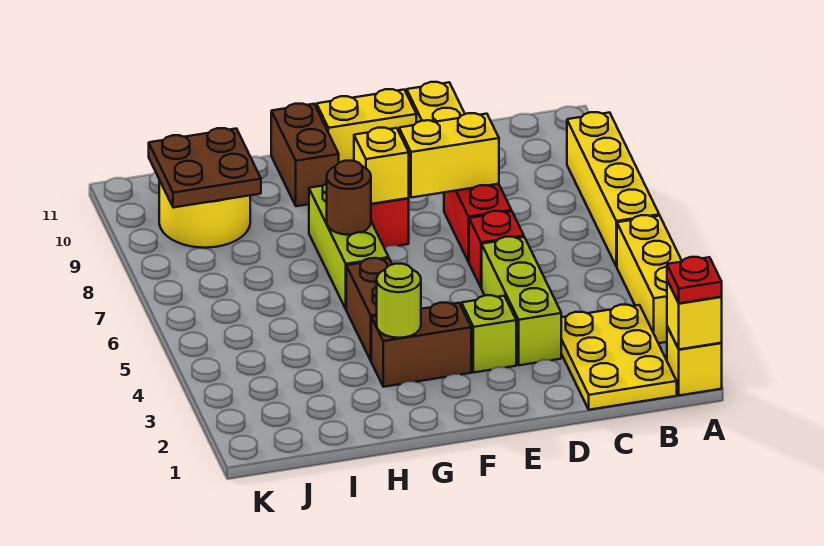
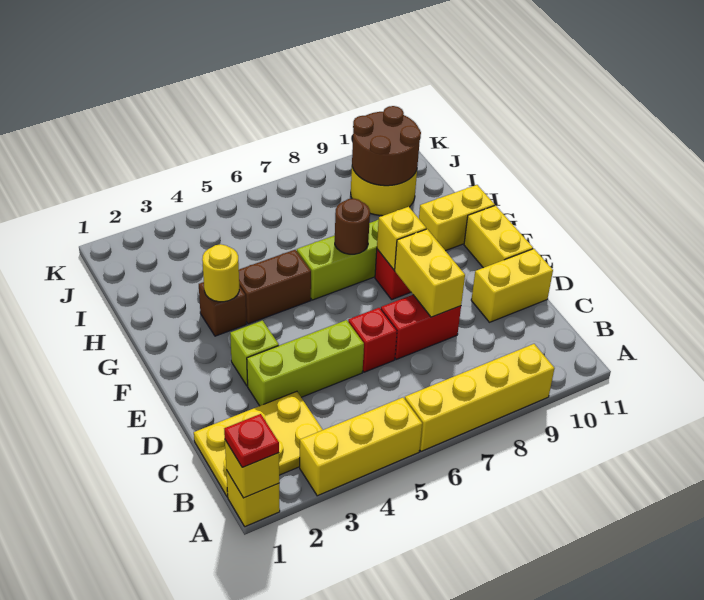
brown brick F3:G3 level 1 -> brown brick G3 level 1
lime round brick G3 level 2 -> yellow round brick G3 level 2
brown brick G10:G11 level 1 -> yellow brick G10:G11 level 1
brown plate I9:J10 level 2 -> brown round brick I9:J10 level 2

